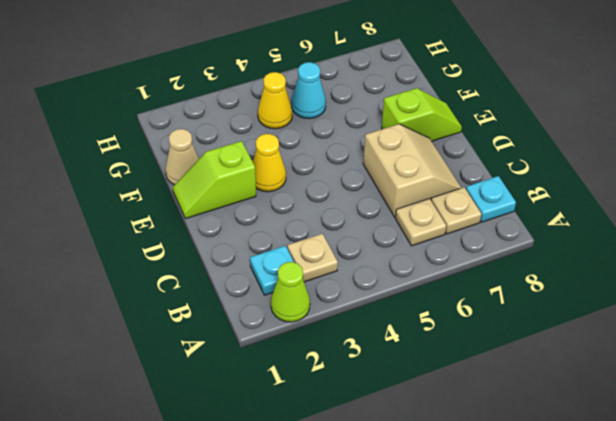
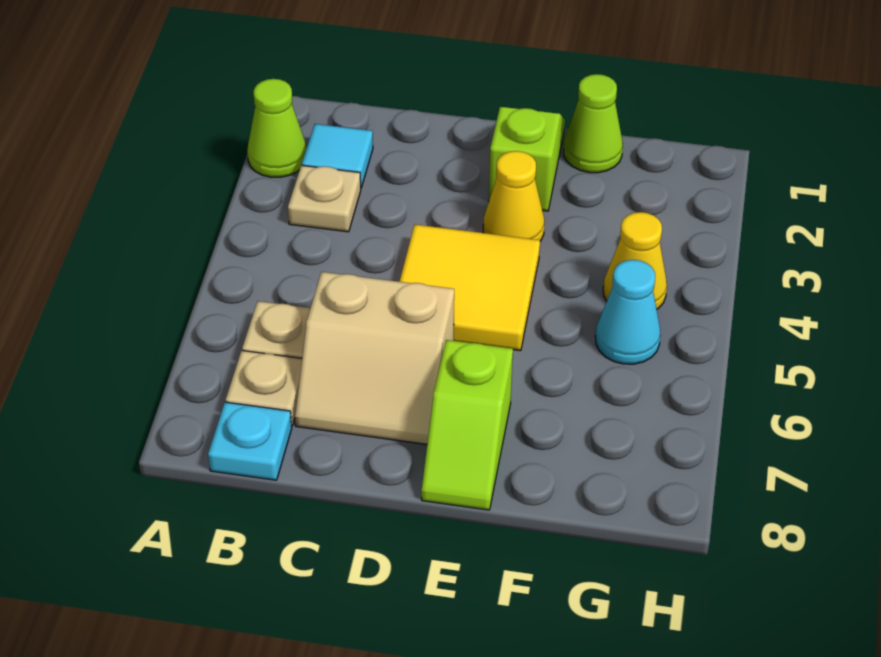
cyan plate B2 level 1 -> cyan tile B2 level 1
none -> yellow tile D4:E5 level 1
tan cone F1 level 1 -> lime cone F1 level 1

